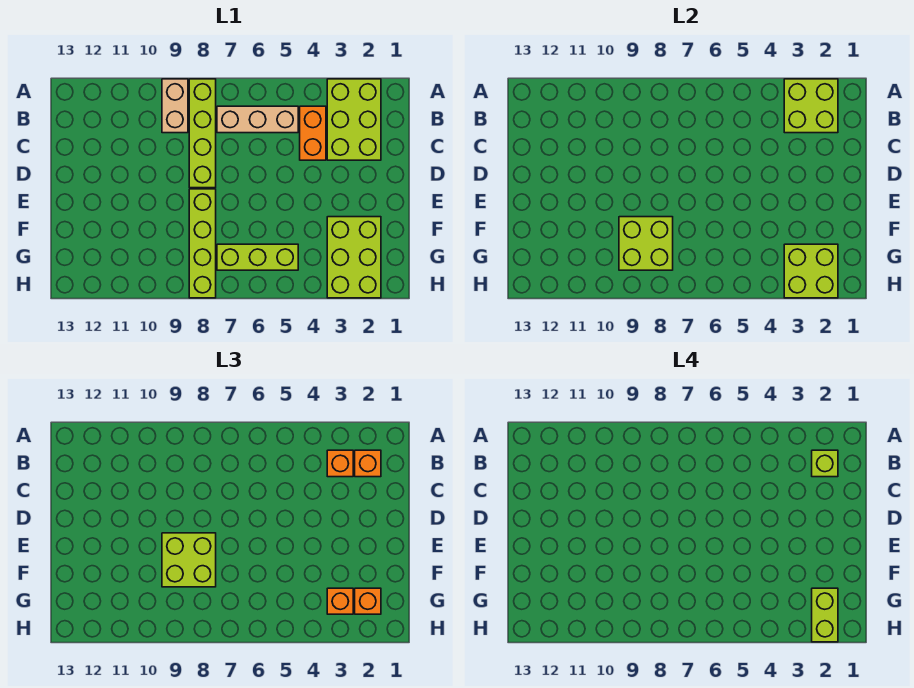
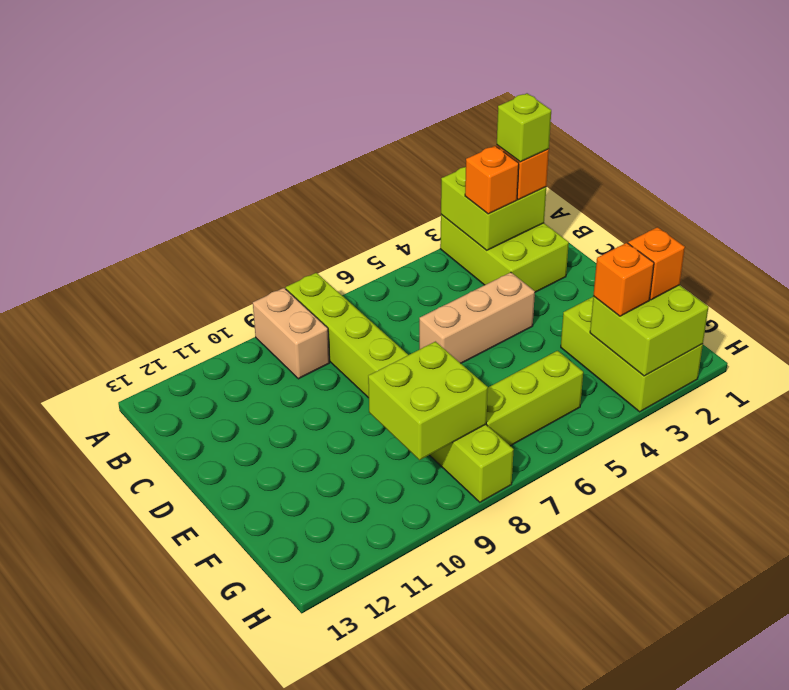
orange brick B4:C4 level 1 -> none
tan brick B5:B7 level 1 -> tan brick D4:D6 level 1
lime brick E8:F9 level 3 -> none
lime brick G2:H2 level 4 -> none

